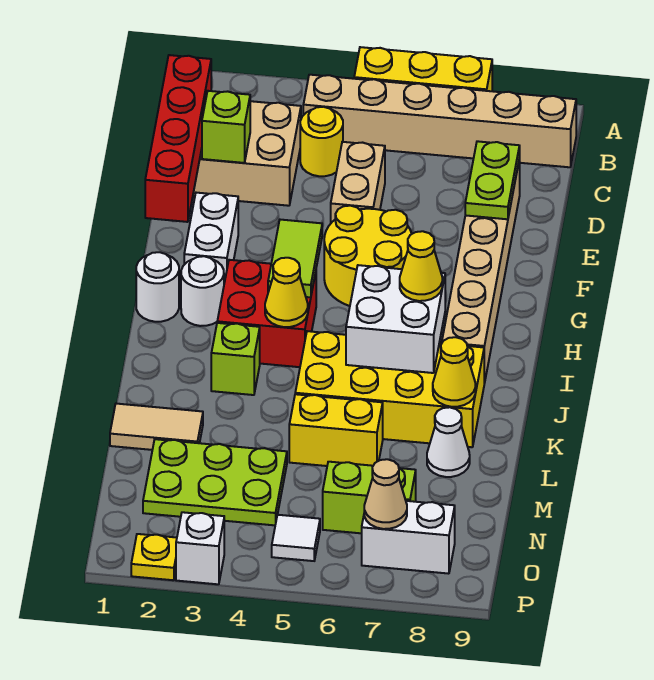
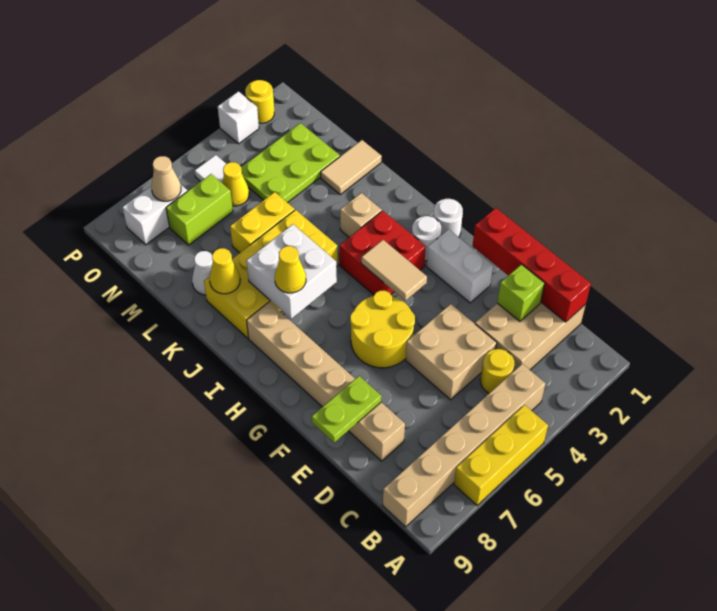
tan brick D5:E5 level 1 -> tan brick D4:E5 level 1
lime plate D8:E8 level 2 -> lime plate E8:E9 level 2
lime tile G4:H4 level 2 -> tan tile G4:H4 level 2
yellow cone I4 level 2 -> yellow cone N5 level 1
lime brick J3 level 1 -> tan brick J3 level 1
yellow plate P2 level 1 -> yellow round brick P2 level 1

